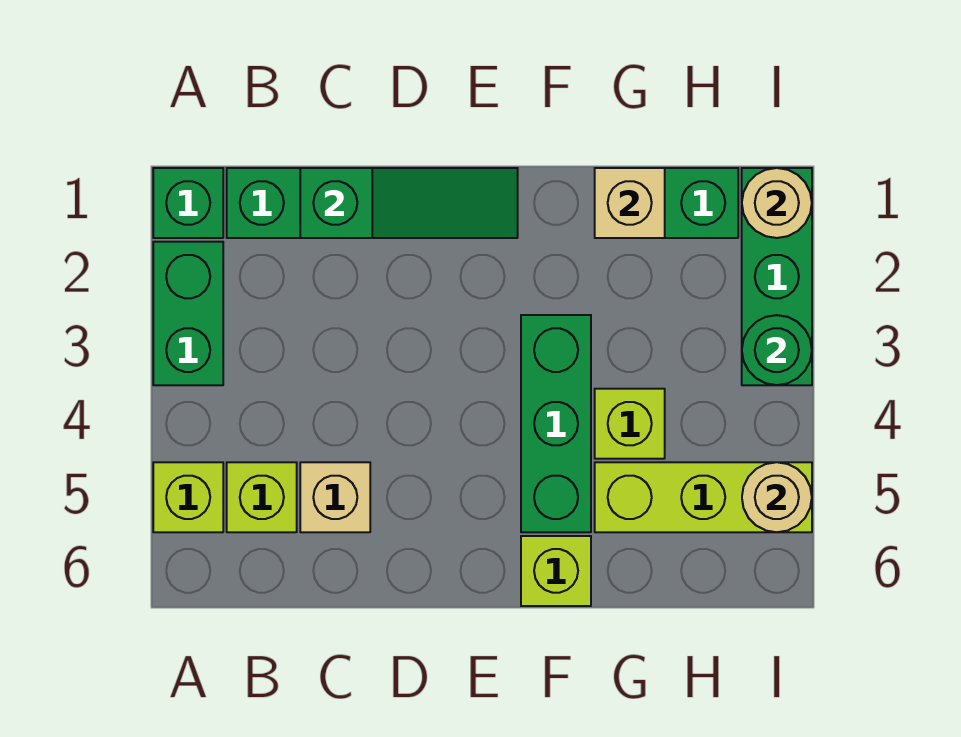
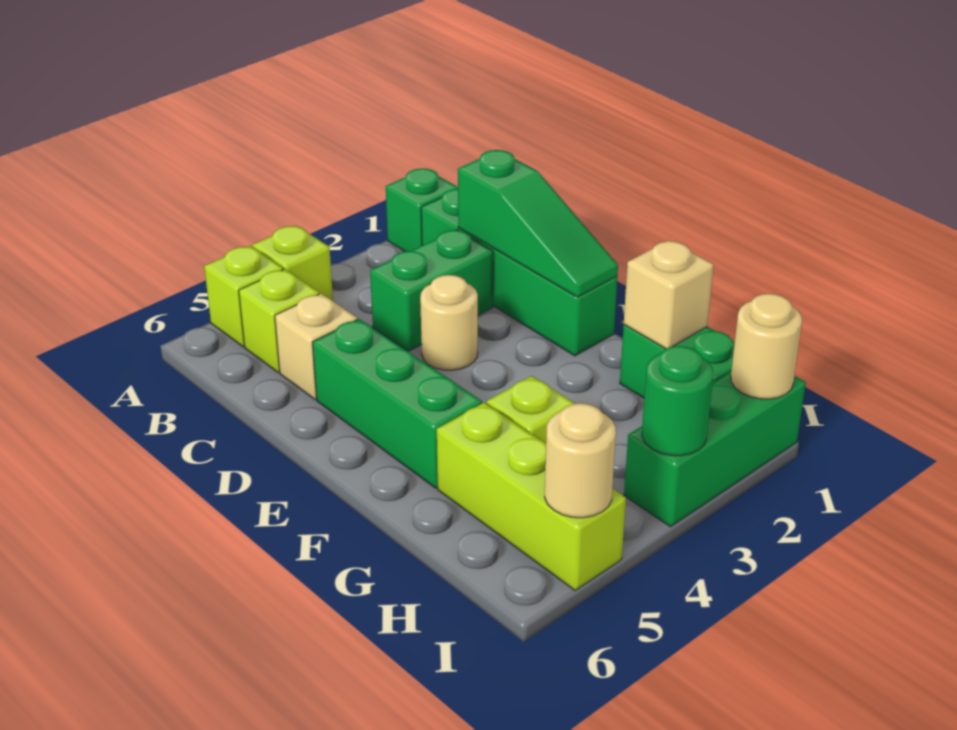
green brick A2:A3 level 1 -> green brick C2:C3 level 1
none -> tan round brick D3 level 1
green brick F3:F5 level 1 -> green brick D5:F5 level 1
lime brick F6 level 1 -> lime brick A4 level 1

